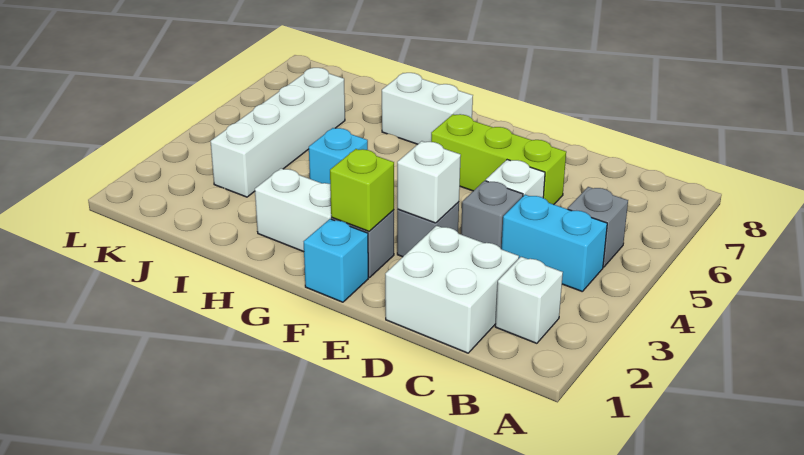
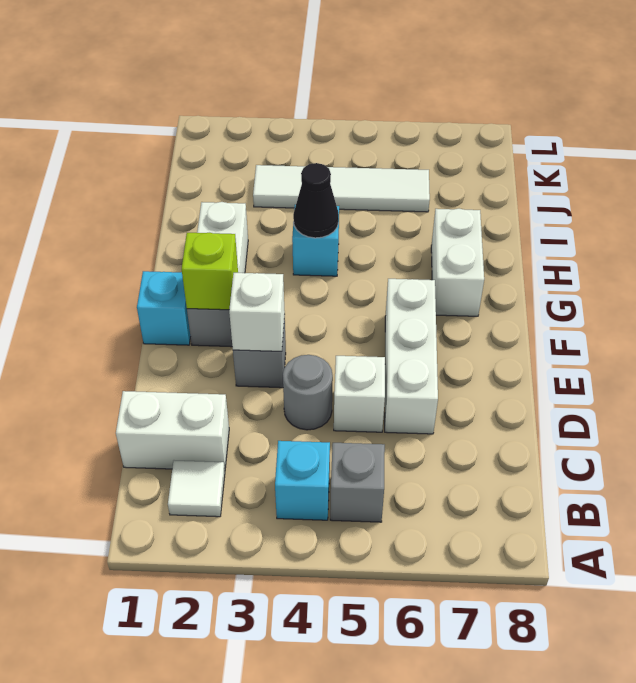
white brick B2 level 1 -> white tile B2 level 1
cyan brick B4:C4 level 1 -> cyan brick B4 level 1
white brick C1:D2 level 1 -> white brick C1:C2 level 1
grey brick D4 level 1 -> grey round brick D4 level 1
lime brick D6:F6 level 1 -> white brick D6:F6 level 1
none -> black cone H4 level 2
white brick J3:J6 level 1 -> white tile J3:J6 level 1

